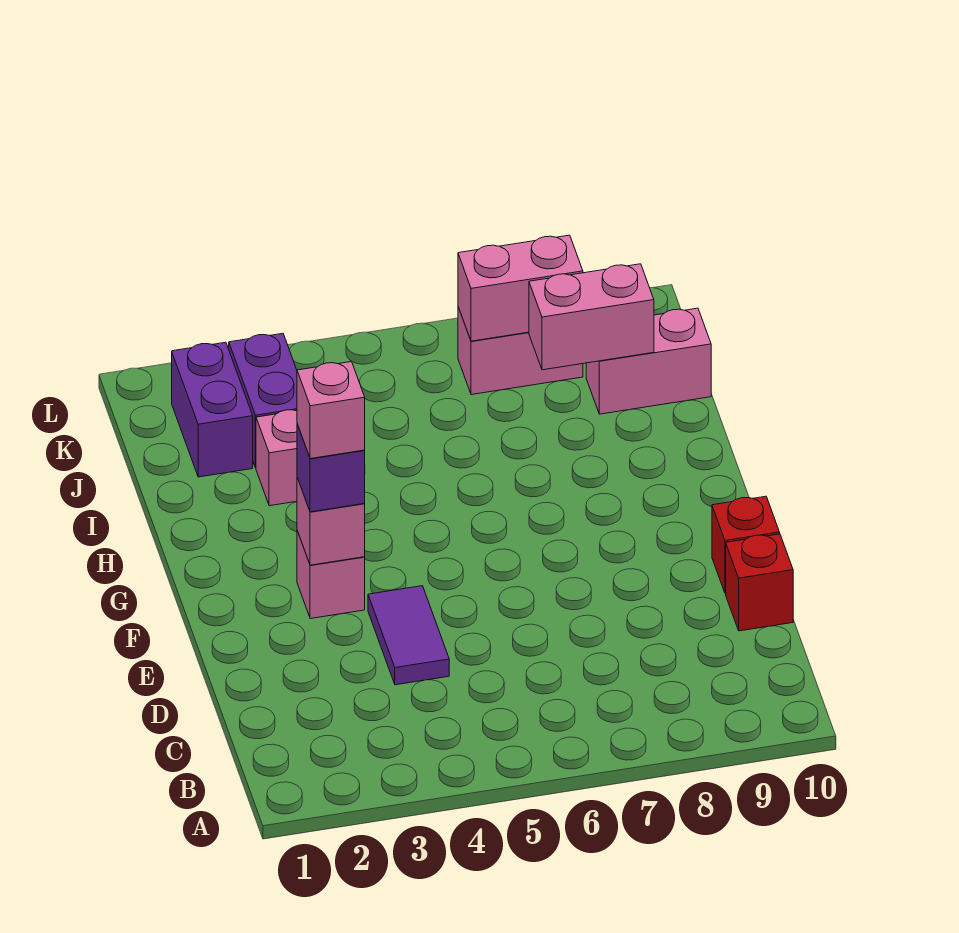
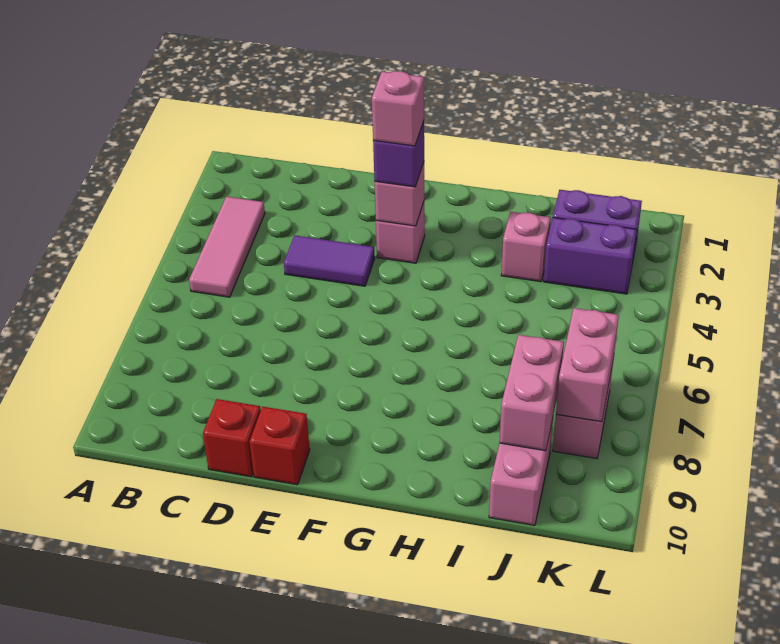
none -> pink tile B3:B5 level 1

